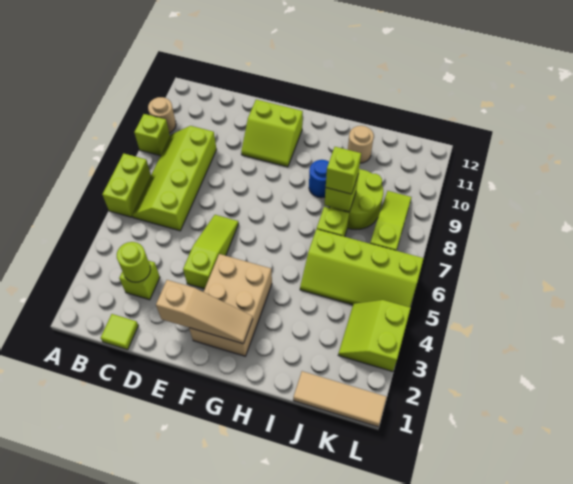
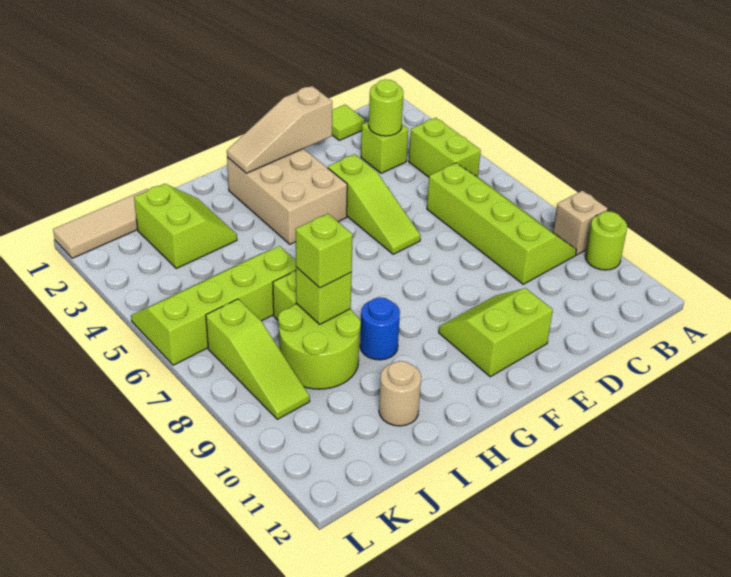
lime brick A6:A7 level 1 -> lime brick B4:B5 level 1
lime brick A9 level 1 -> tan brick A9 level 1
tan round brick A10 level 1 -> lime round brick A10 level 1
lime slope K3:L4 level 1 top L -> lime slope I2:J3 level 1 top J

